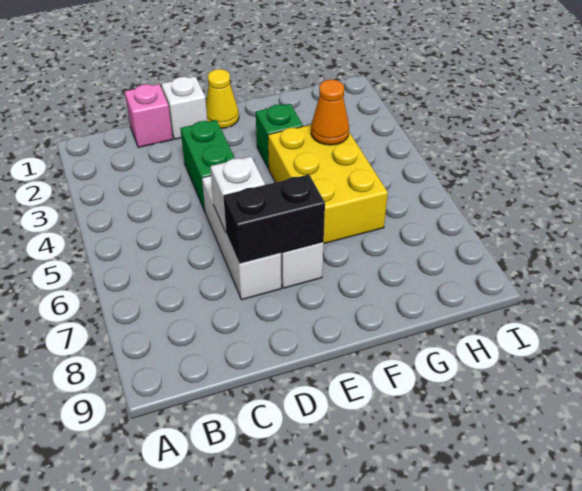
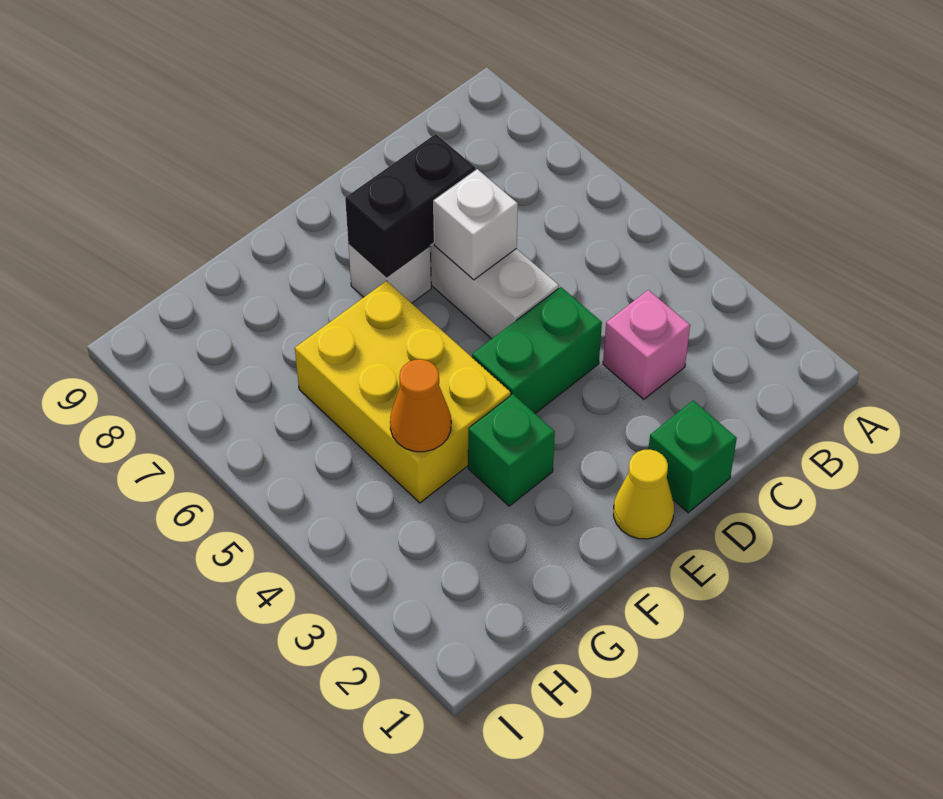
pink brick C1 level 1 -> pink brick C3 level 1
white brick D1 level 1 -> green brick D1 level 1
green brick D3:D4 level 1 -> green brick D4:E4 level 1

